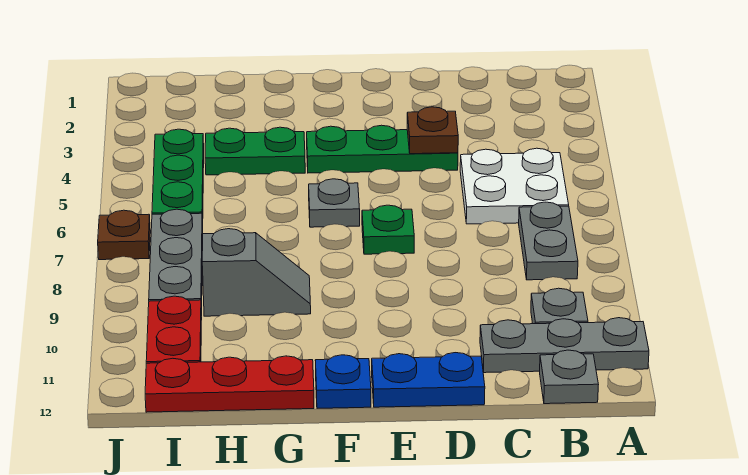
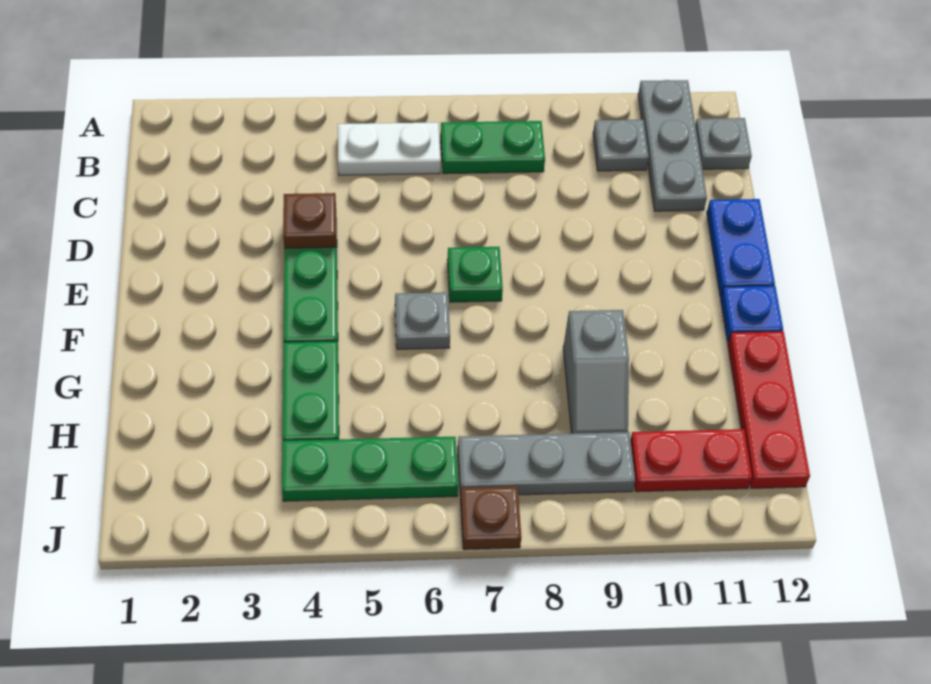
white plate B5:C6 level 1 -> white plate B5:B6 level 1
grey plate B7:B8 level 1 -> green plate B7:B8 level 1
grey slope G9:H9 level 1 top H -> grey slope G9:H9 level 1 top G

